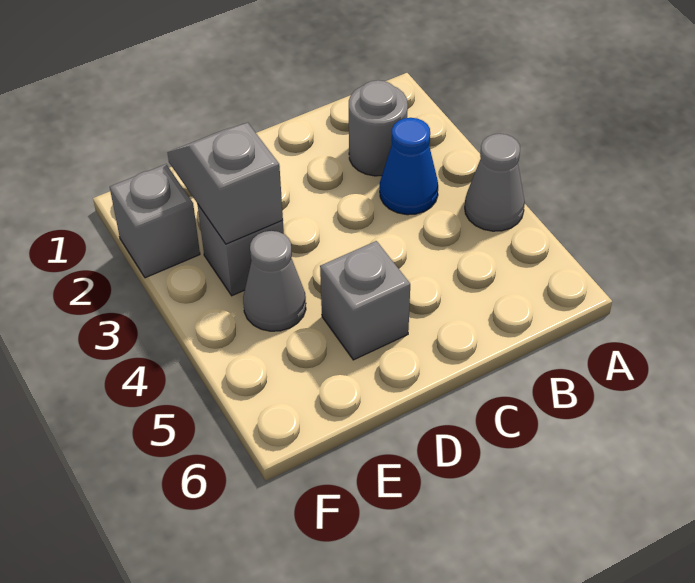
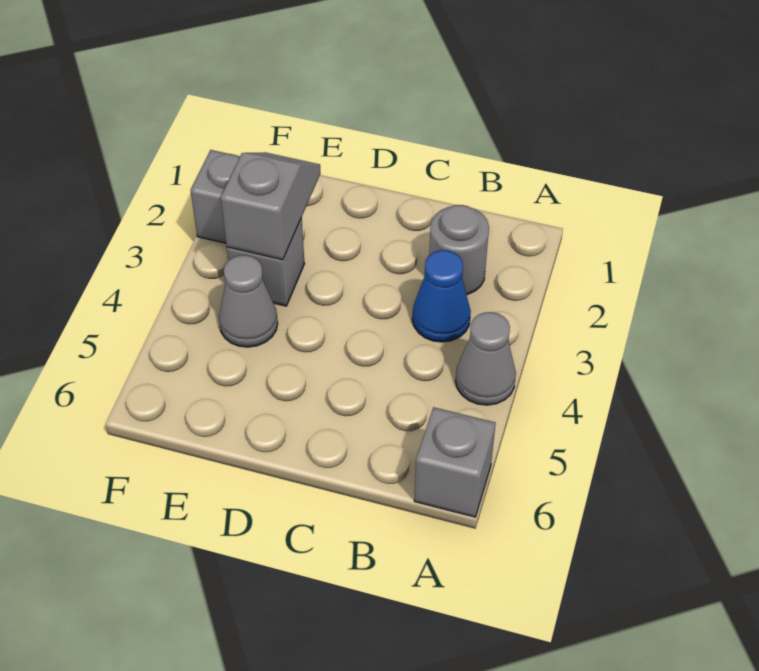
grey brick D5 level 1 -> grey brick A6 level 1

